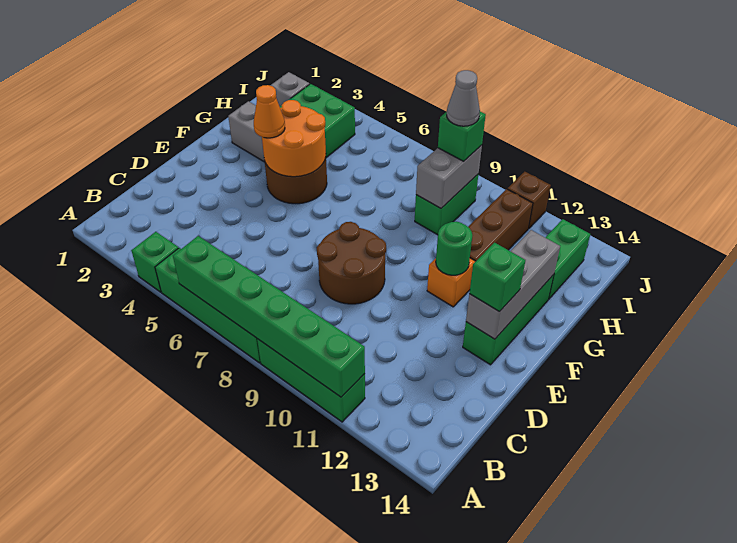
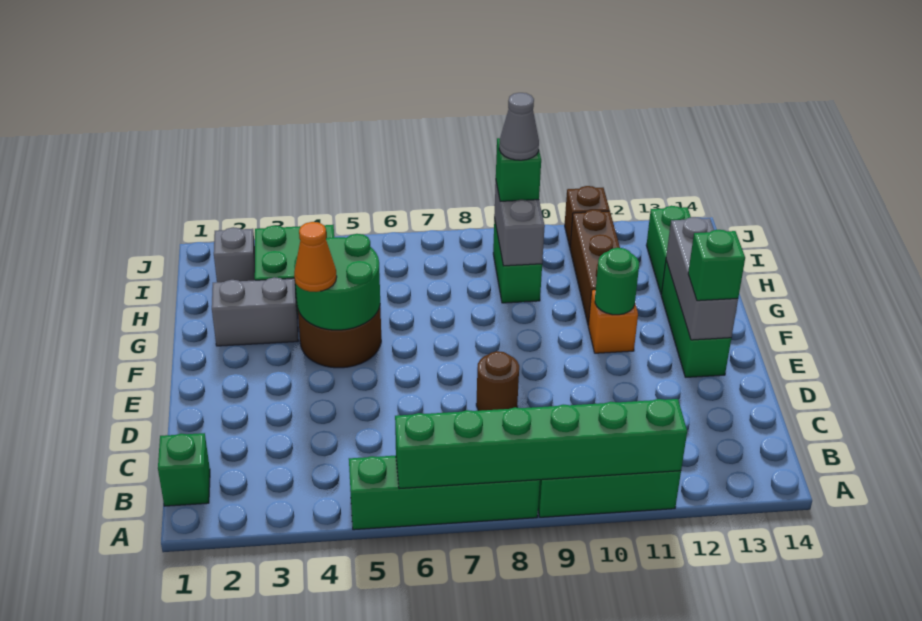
green brick A4 level 1 -> green brick B1 level 1
brown round brick D8:E9 level 1 -> brown round brick D8 level 1
orange round brick F4:G5 level 2 -> green round brick F4:G5 level 2

